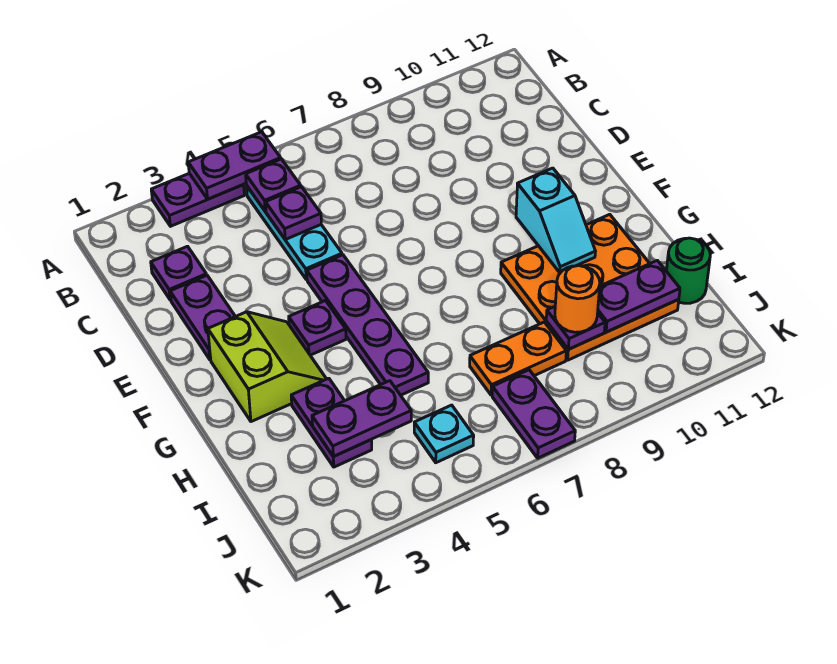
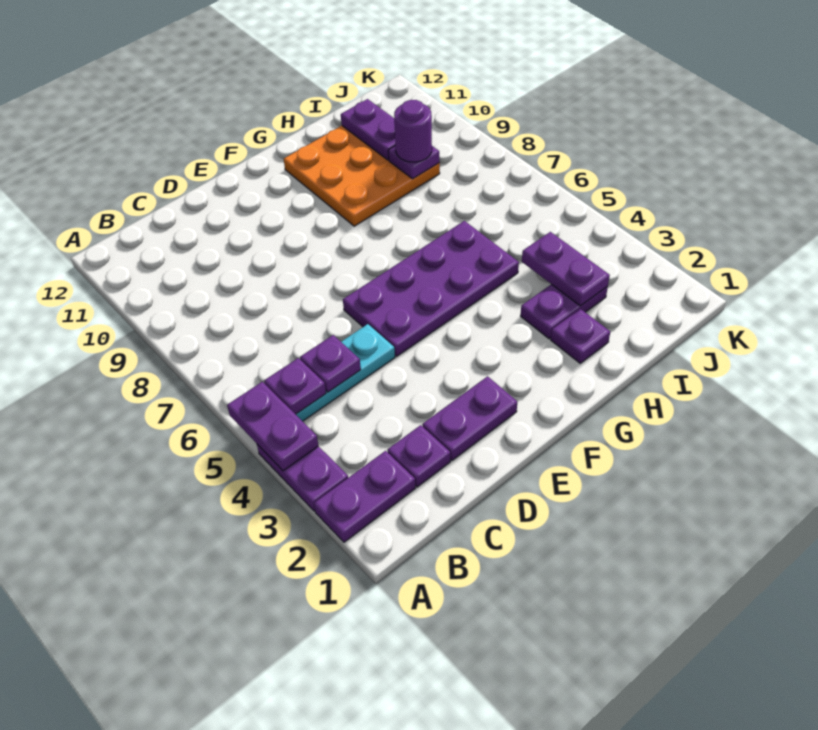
purple plate E5:H5 level 1 -> purple plate E5:H6 level 1
lime slope F2:G3 level 1 top 2 -> none
purple plate F4 level 1 -> purple plate H2 level 1
cyan slope F10:G10 level 2 top F -> none
orange plate I7:I8 level 1 -> none
orange round brick I9 level 3 -> purple round brick I9 level 3
green round brick I12 level 1 -> none
cyan plate J5 level 1 -> none
purple plate J7:K7 level 1 -> purple plate A2:B2 level 1

